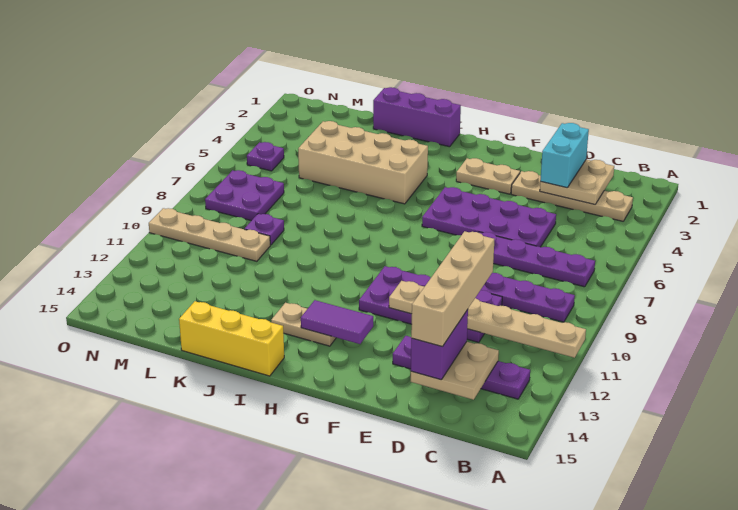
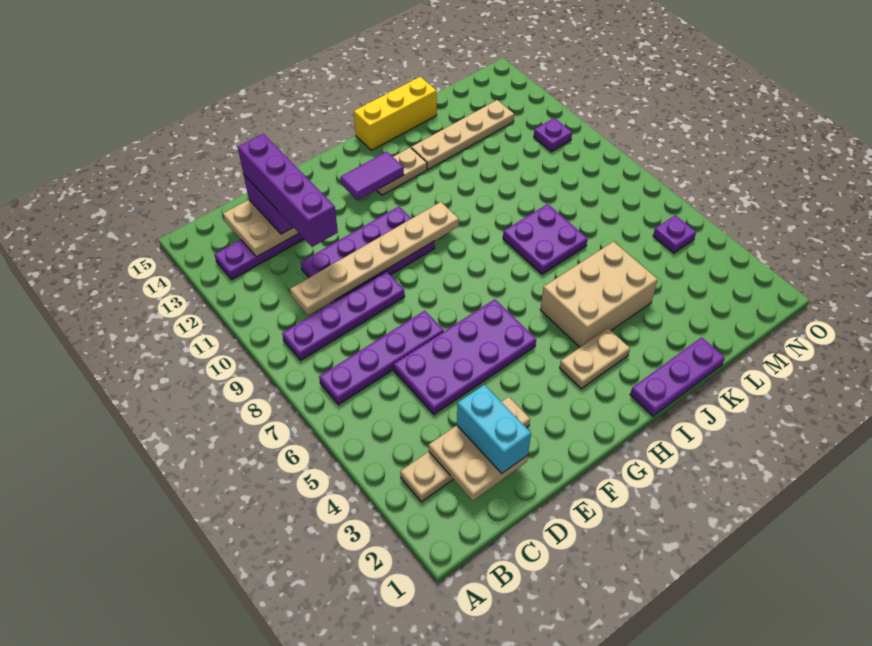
tan plate A11:F11 level 2 -> tan plate C10:H10 level 2
tan brick D11:D14 level 4 -> purple brick D11:D14 level 4
tan plate F3:G3 level 1 -> tan plate H3:I3 level 1
purple brick I1:K1 level 1 -> purple plate I1:K1 level 1
tan brick I4:L5 level 1 -> tan brick I4:K5 level 1
purple plate L9 level 1 -> purple plate N11 level 1
tan plate L10:O10 level 1 -> tan plate J13:M13 level 1
purple plate M7:N8 level 1 -> purple plate J7:K8 level 1

